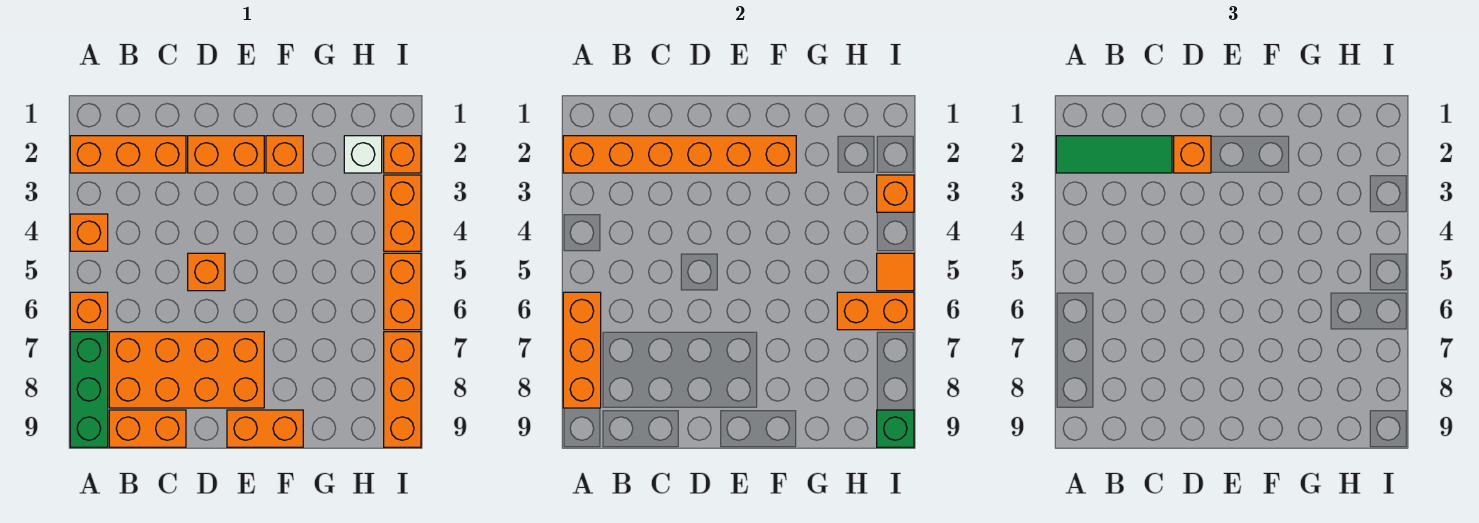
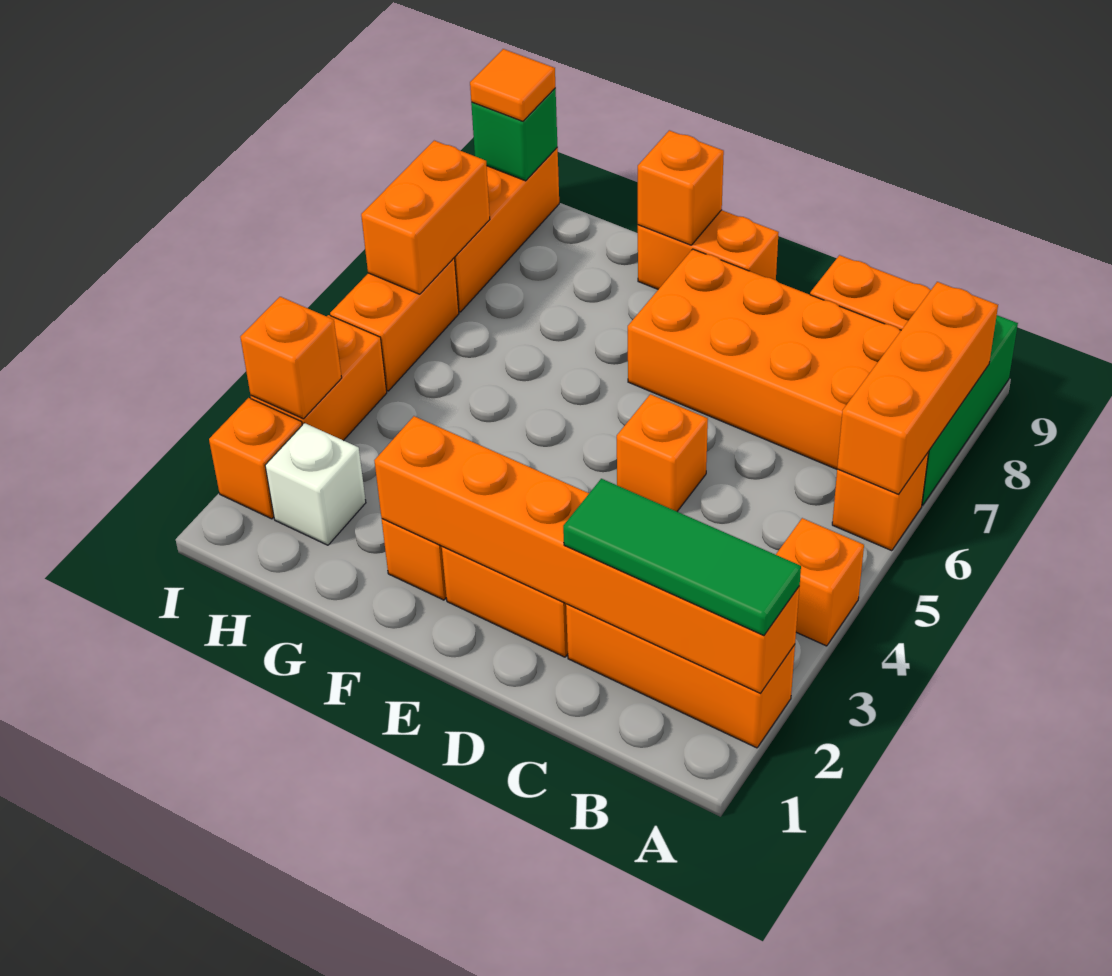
orange brick D2 level 3 -> orange brick F9 level 2
orange brick H6:I6 level 2 -> orange brick I6:I7 level 2
orange tile I5 level 2 -> orange tile I9 level 3

